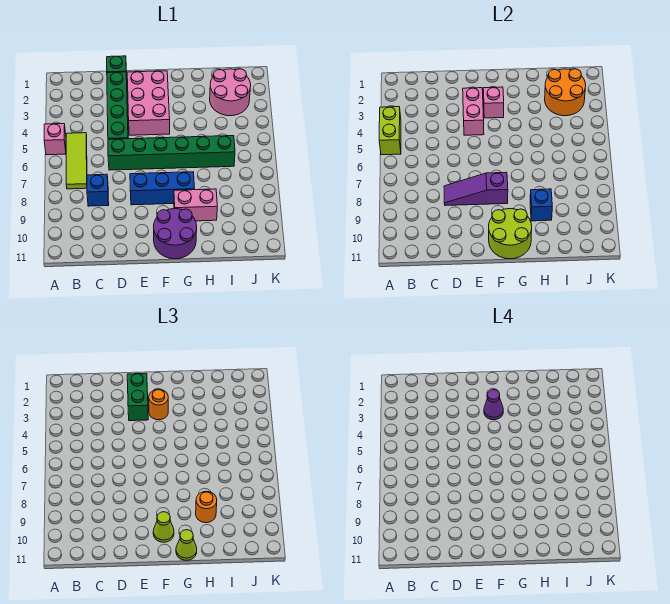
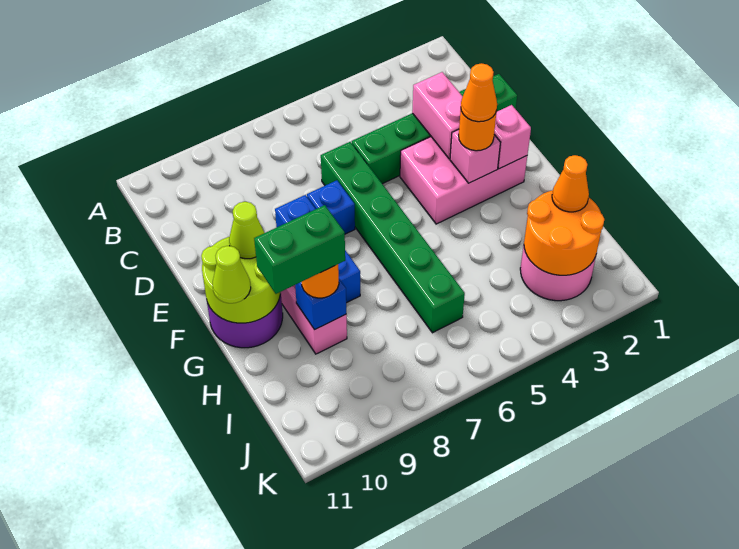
lime brick A4:A5 level 2 -> none
pink brick A5 level 1 -> pink brick F2 level 2
lime tile B5:B7 level 1 -> none
blue brick C8 level 1 -> blue brick E7 level 1
purple slope D8:F8 level 2 top F -> none
green brick E2:E3 level 3 -> green brick H9:H10 level 4
pink brick E3:E4 level 2 -> pink brick D3:E3 level 2
purple cone F3 level 4 -> orange cone F3 level 4
none -> orange cone I2 level 3

